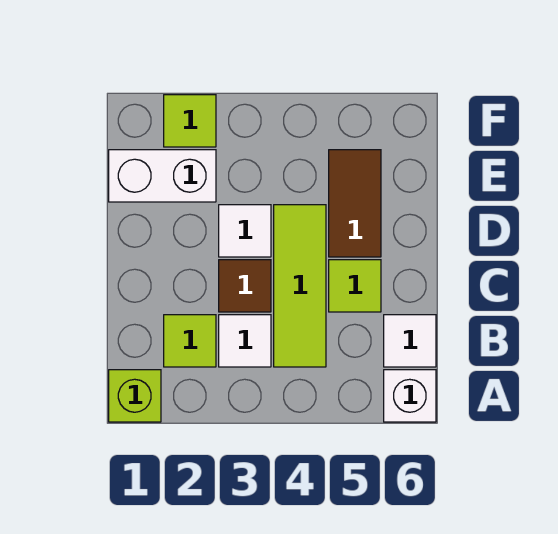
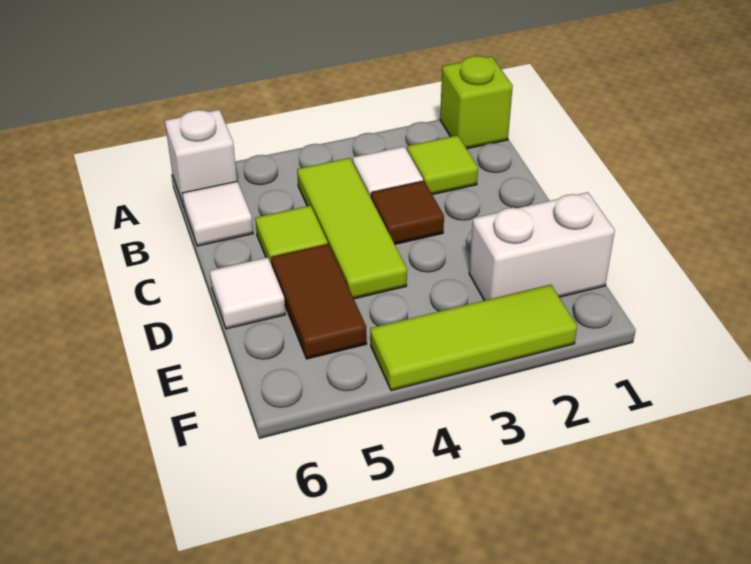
white tile D3 level 1 -> white tile D6 level 1
lime tile F2 level 1 -> lime tile F2:F4 level 1

